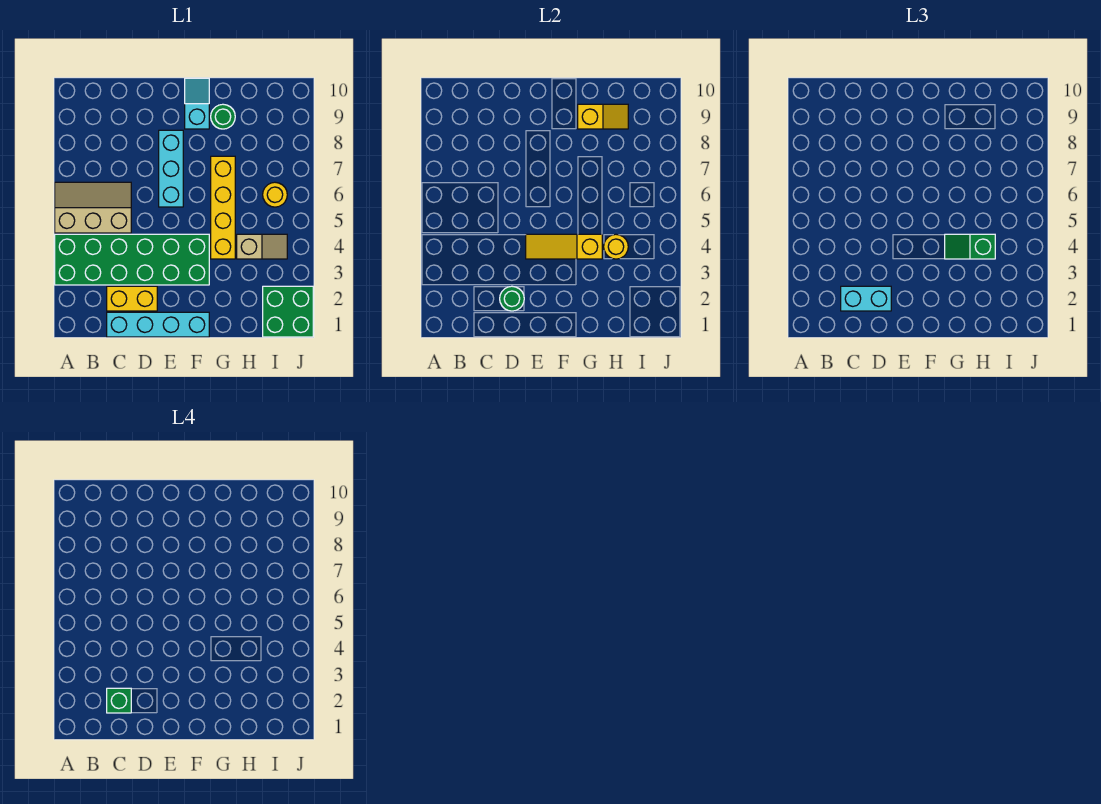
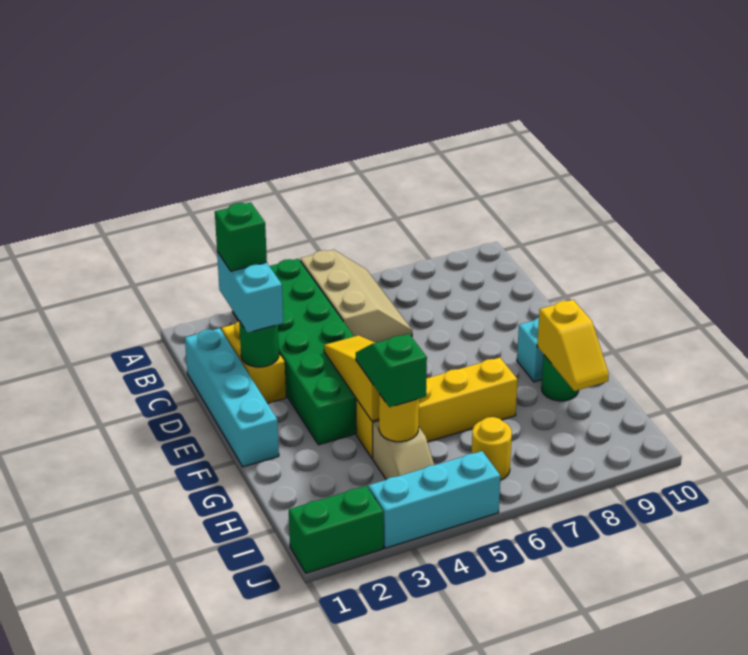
cyan brick E6:E8 level 1 -> cyan brick J3:J5 level 1
green brick I1:J2 level 1 -> green brick J1:J2 level 1

